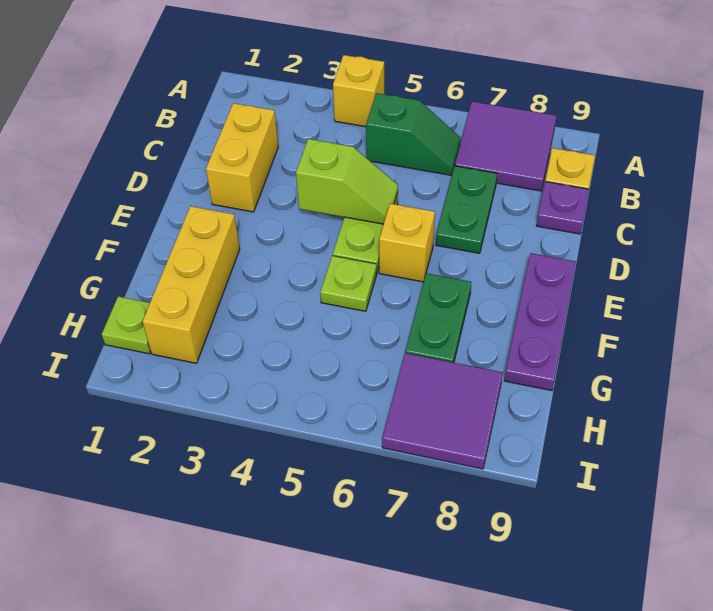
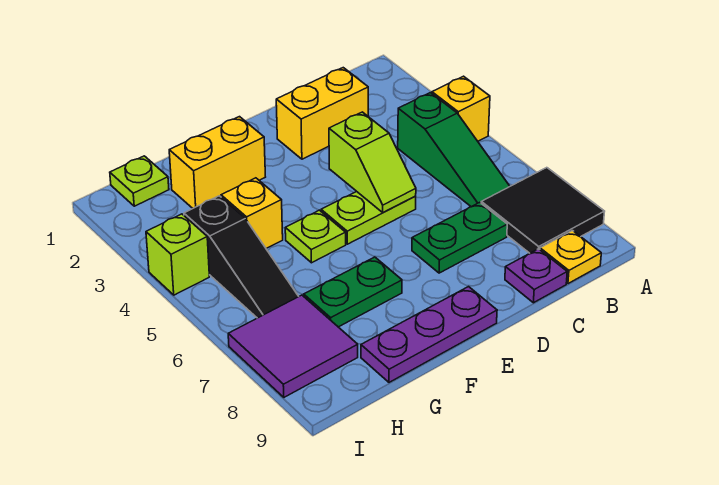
purple tile A7:B8 level 1 -> black tile A7:B8 level 1
green slope B5:B6 level 1 top 5 -> green slope B4:B6 level 1 top 4
yellow brick E6 level 1 -> yellow brick G4 level 1
yellow brick F2:H2 level 1 -> yellow brick F2:G2 level 1
none -> black slope H4:H6 level 1 top 4
none -> lime brick I4 level 1

